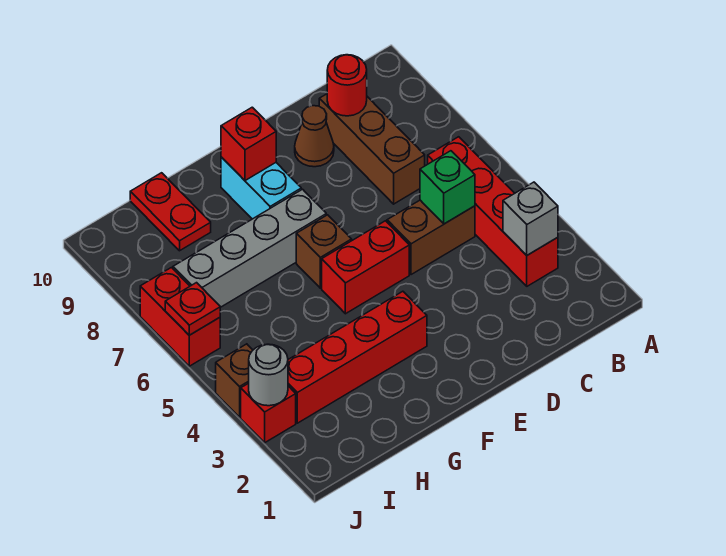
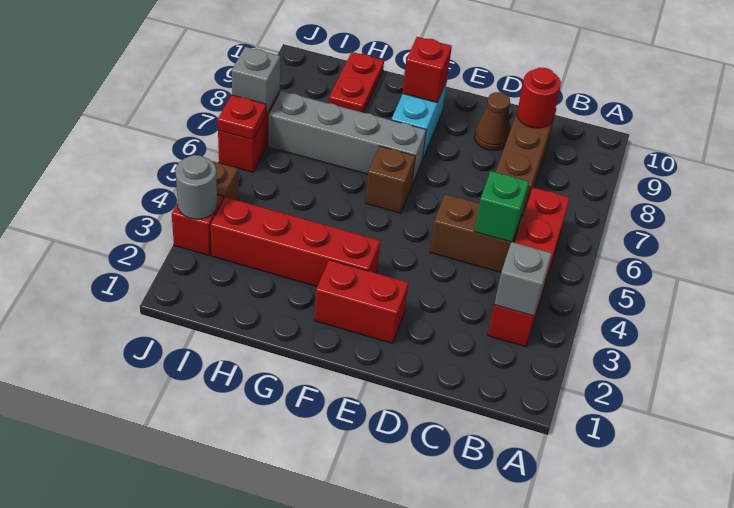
red brick E5:F5 level 1 -> red brick E2:F2 level 1
none -> grey brick J7 level 2

